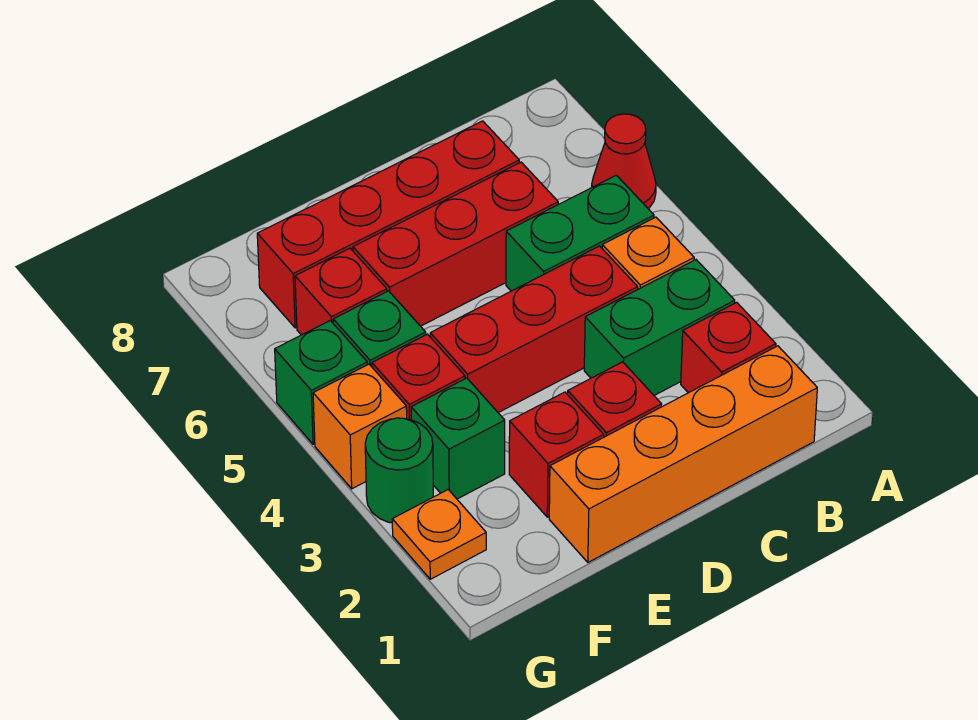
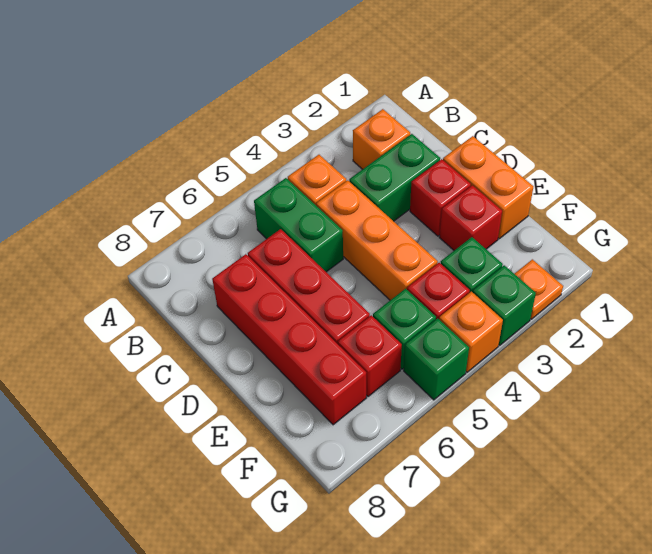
red cone A6 level 1 -> none
orange brick B1:E1 level 1 -> orange brick D1:E1 level 1
red brick B2 level 1 -> orange brick B2 level 1
green brick B3:C3 level 1 -> green brick C2:C3 level 1
red brick C4:E4 level 1 -> orange brick C4:E4 level 1
green round brick G3 level 1 -> green brick G3 level 1

